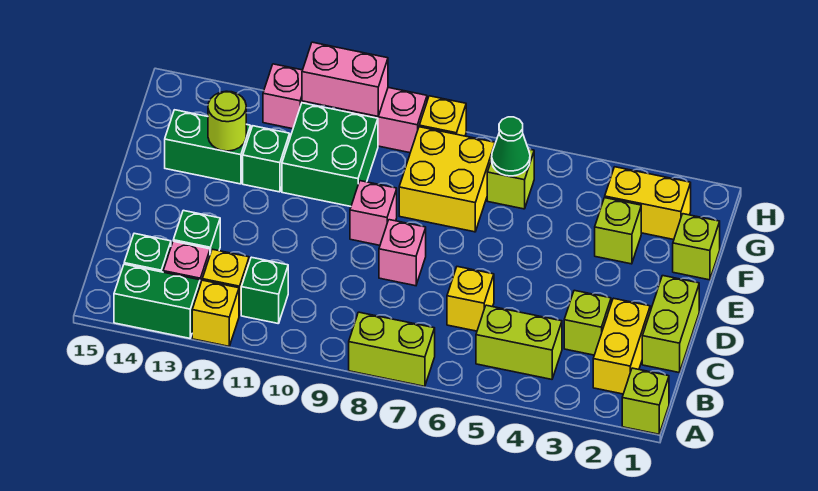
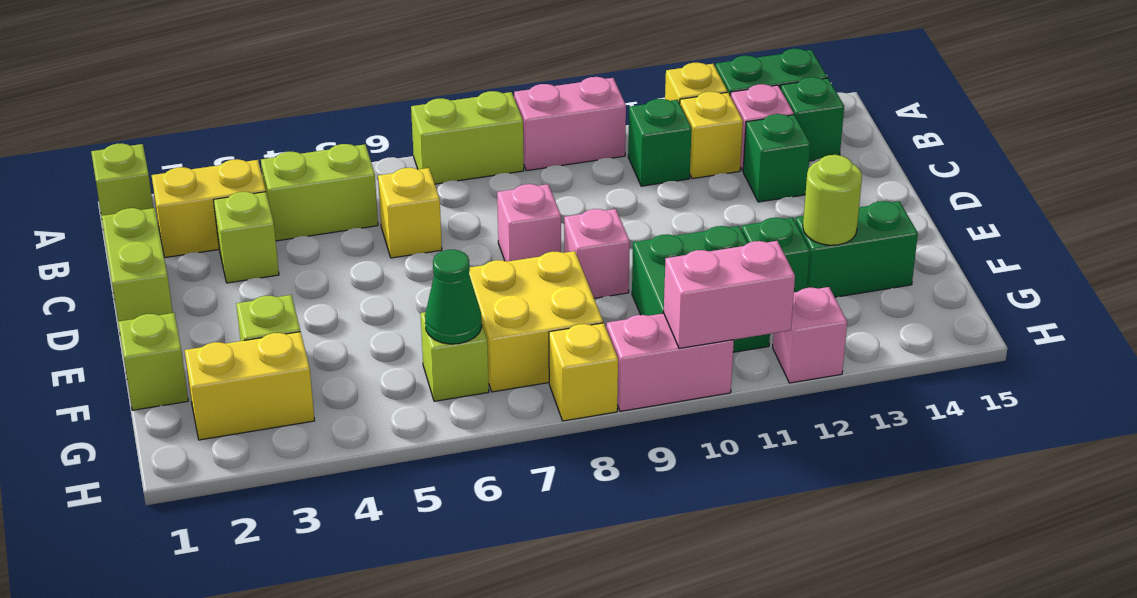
none -> pink brick A9:A10 level 1
yellow brick B2:C2 level 1 -> yellow brick B2:B3 level 1

